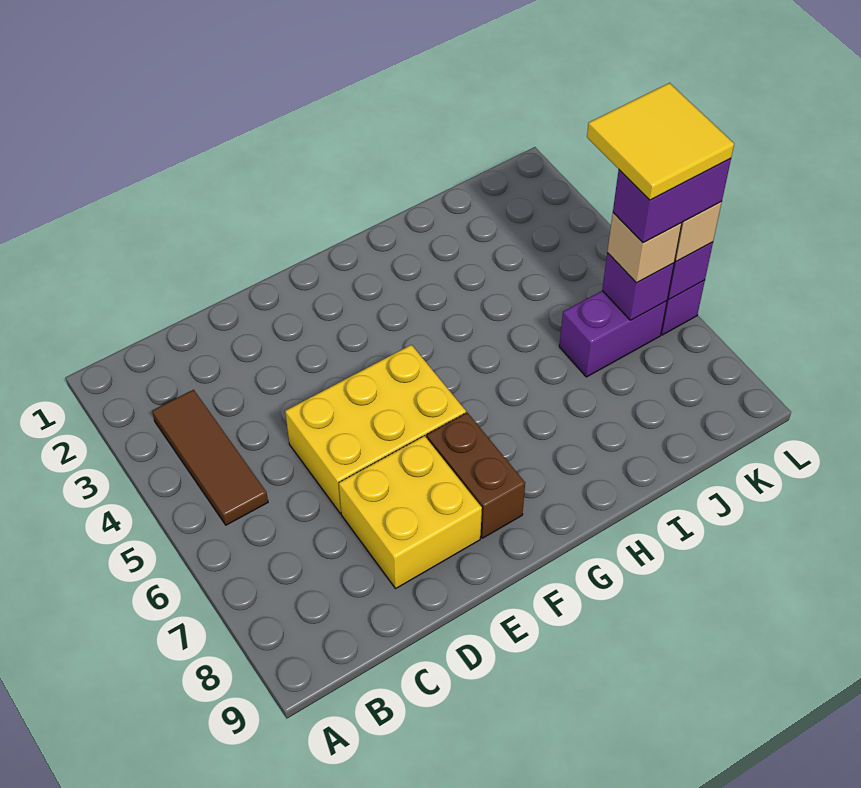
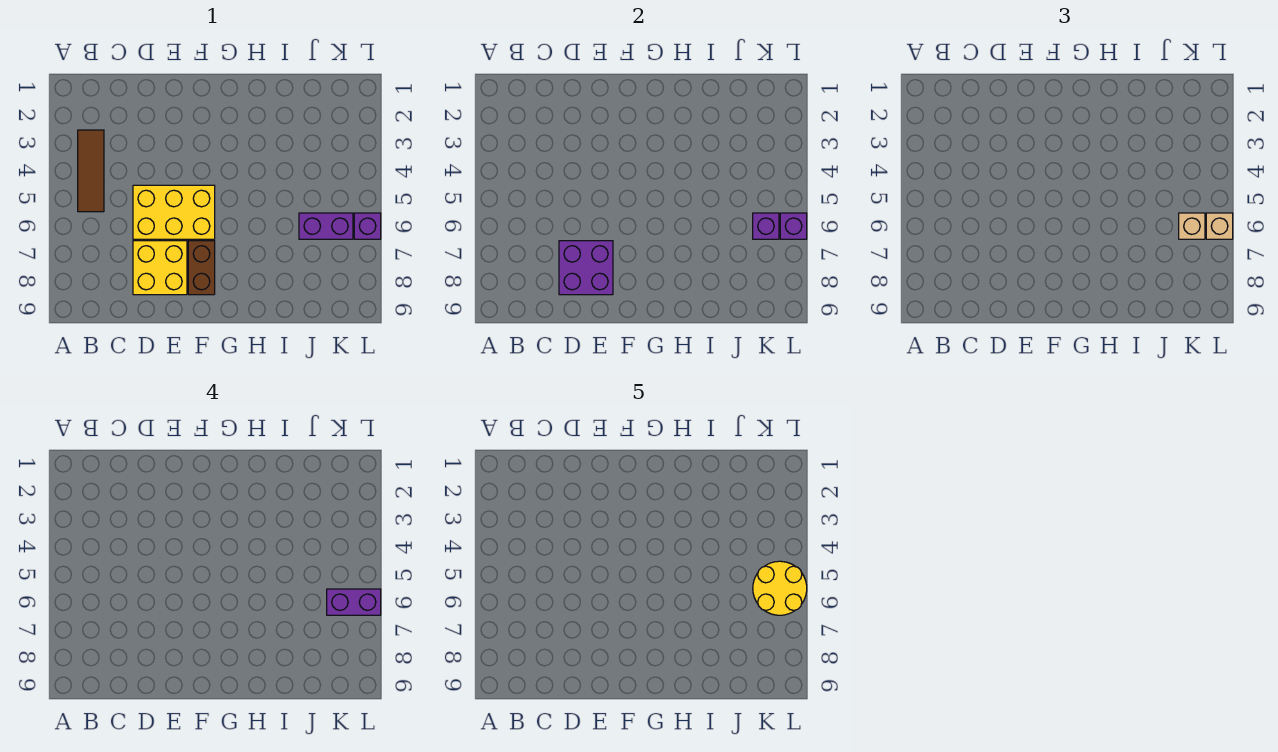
none -> purple brick D7:E8 level 2
yellow tile K5:L6 level 5 -> yellow round brick K5:L6 level 5

